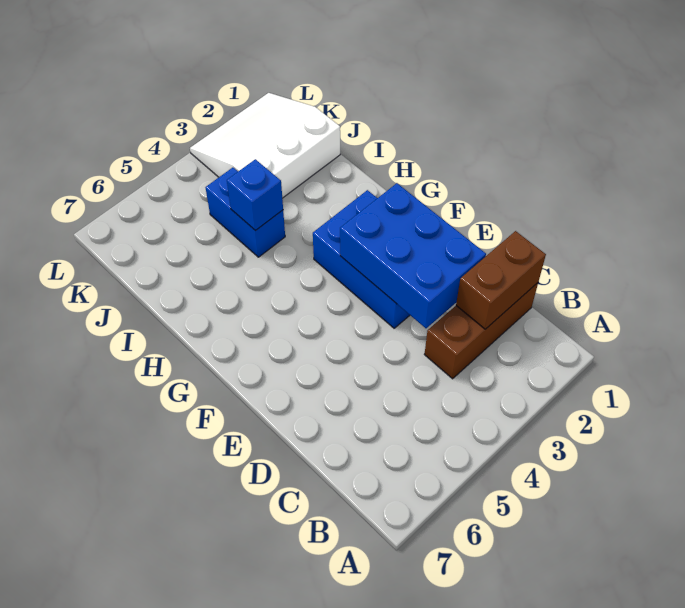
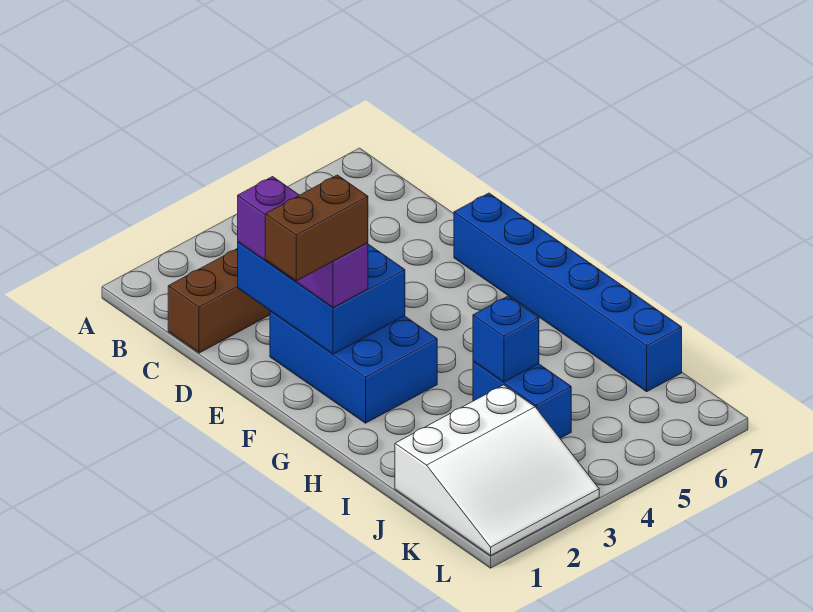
brown brick C1:C2 level 2 -> brown brick F1:F2 level 4
none -> purple brick D2:F2 level 3
none -> blue brick E7:J7 level 1

